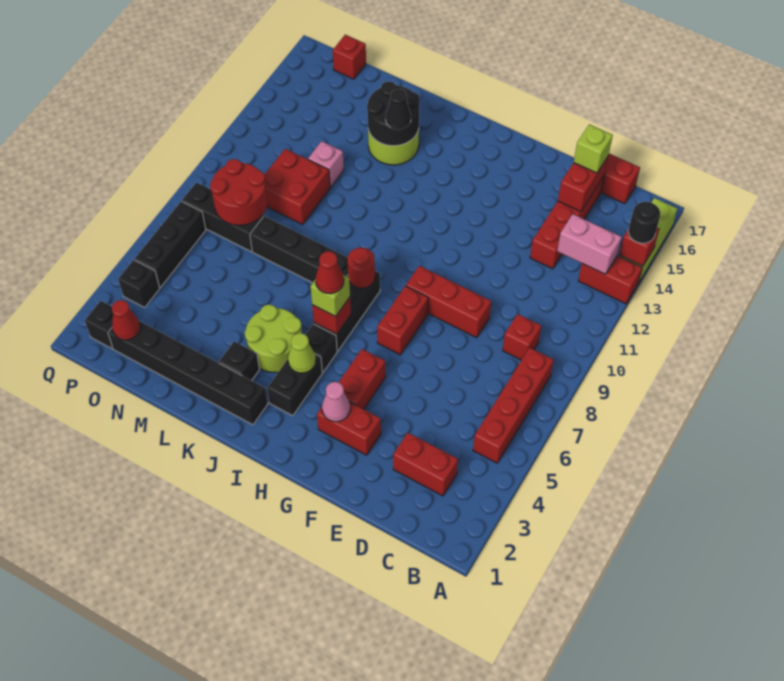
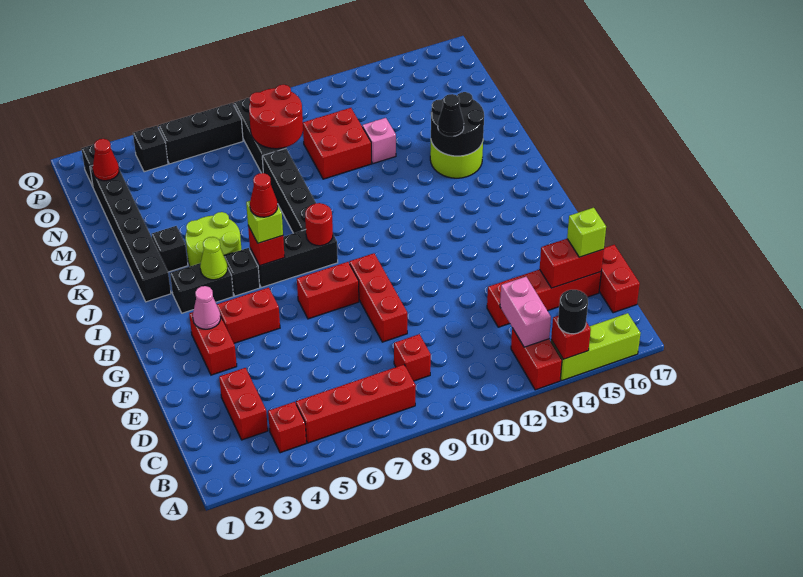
red brick O17 level 1 -> red brick B4 level 1

